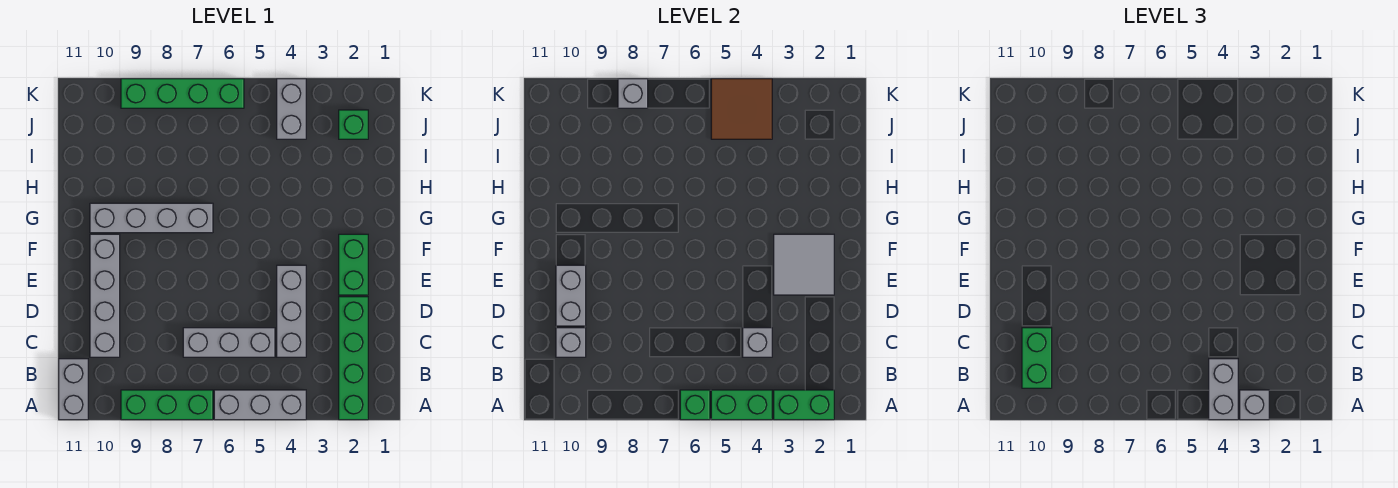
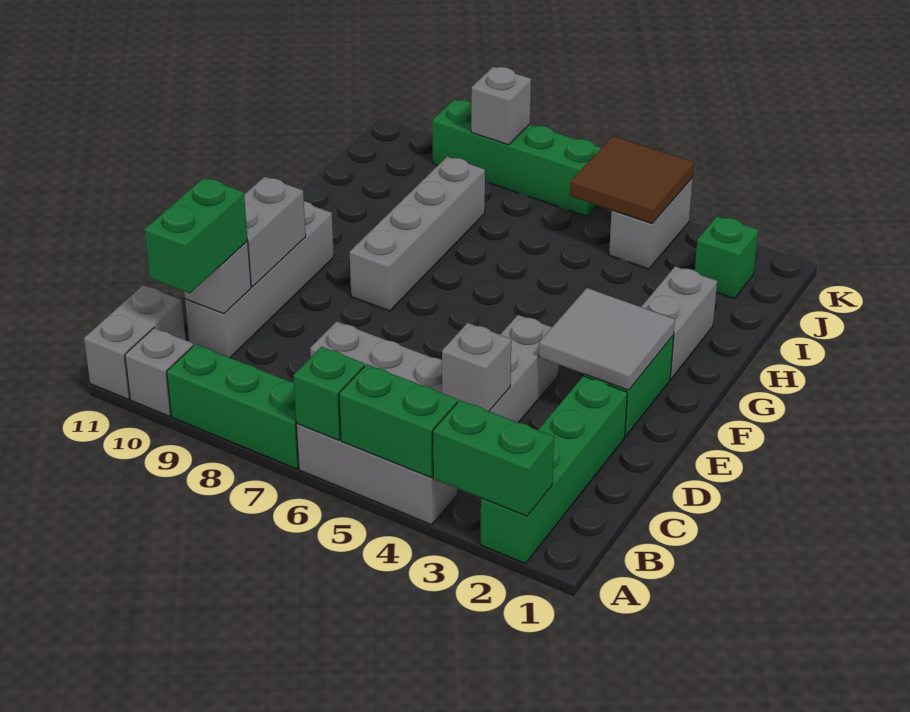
grey brick A3 level 3 -> grey brick A10 level 1
grey brick A4:B4 level 3 -> grey brick G2:H2 level 1
grey brick G7:G10 level 1 -> grey brick F8:I8 level 1

